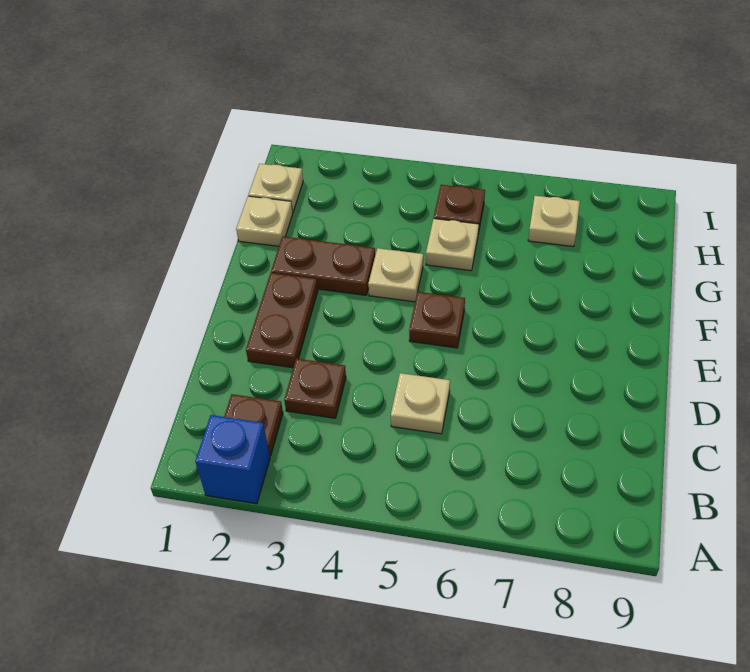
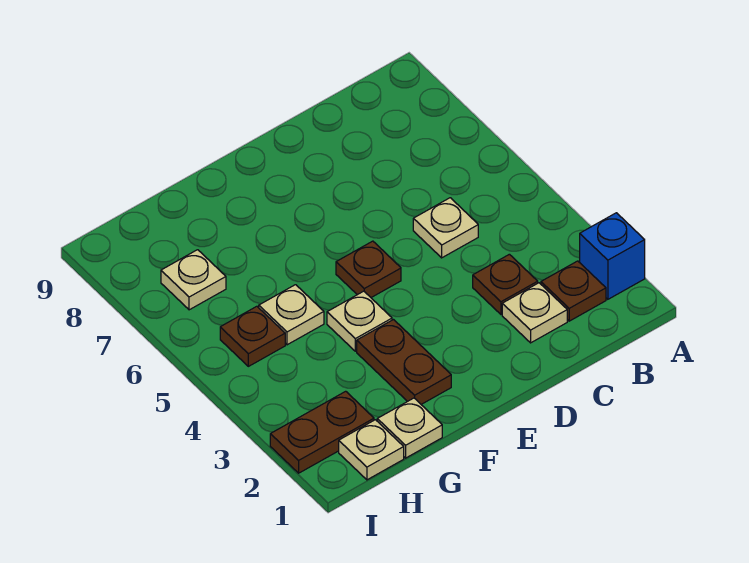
none -> tan plate C2 level 1
brown plate D2:E2 level 1 -> brown plate H2:I2 level 1

